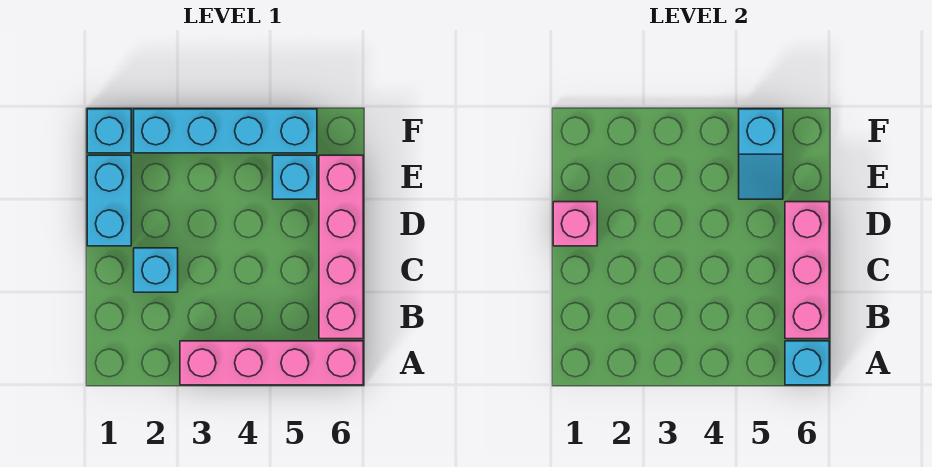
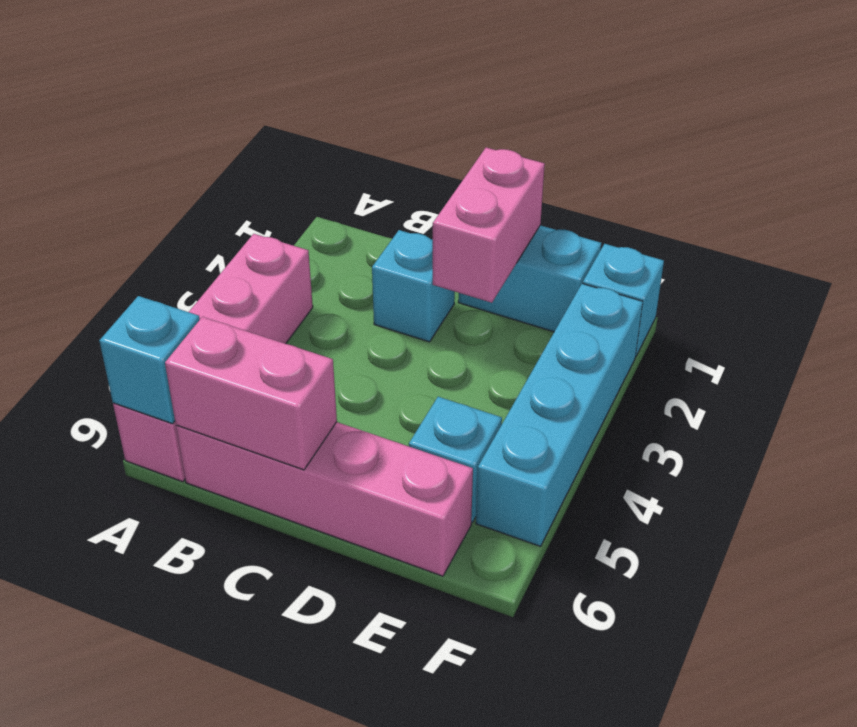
pink brick B6:D6 level 2 -> pink brick B6:C6 level 2
pink brick D1 level 2 -> pink brick D1:D2 level 2
cyan slope E5:F5 level 2 top F -> none

